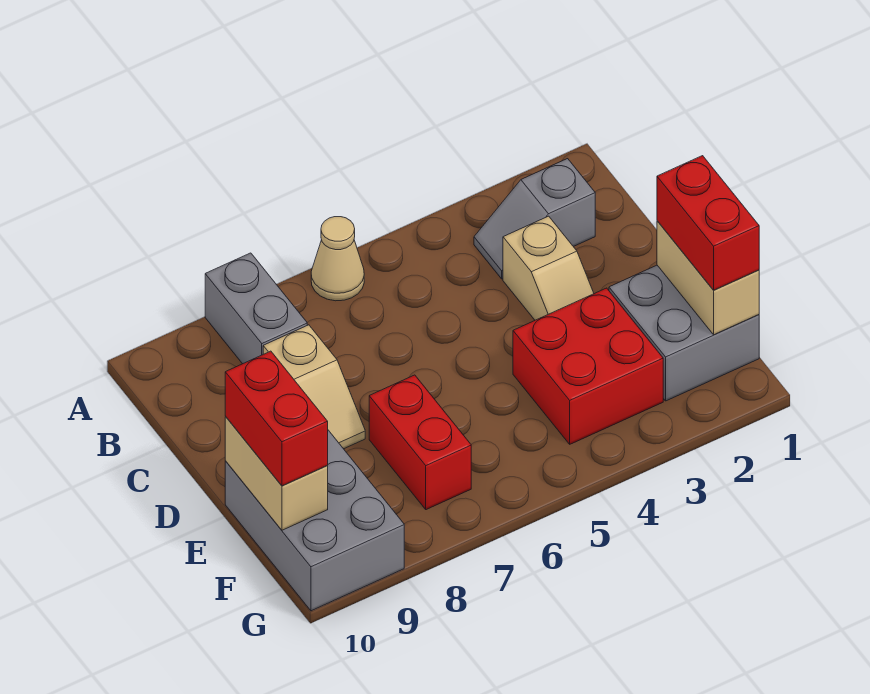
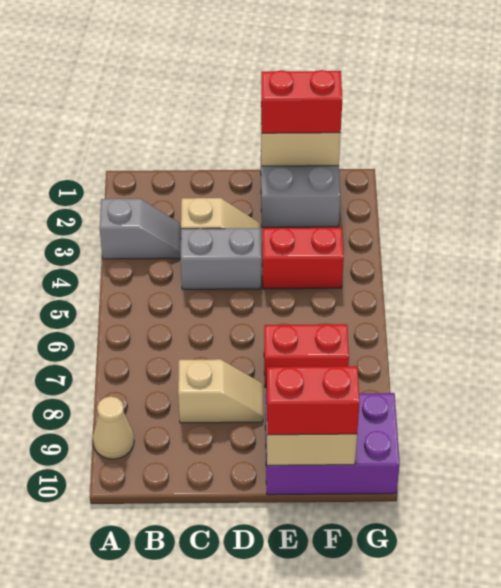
tan cone A6 level 1 -> tan cone A9 level 1
grey brick A8:B8 level 1 -> grey brick C4:D4 level 1
grey slope B2:B3 level 1 top 2 -> grey slope A3:B3 level 1 top A
red brick E3:F4 level 1 -> red brick E4:F4 level 1
grey brick E9:G10 level 1 -> purple brick E9:G10 level 1

